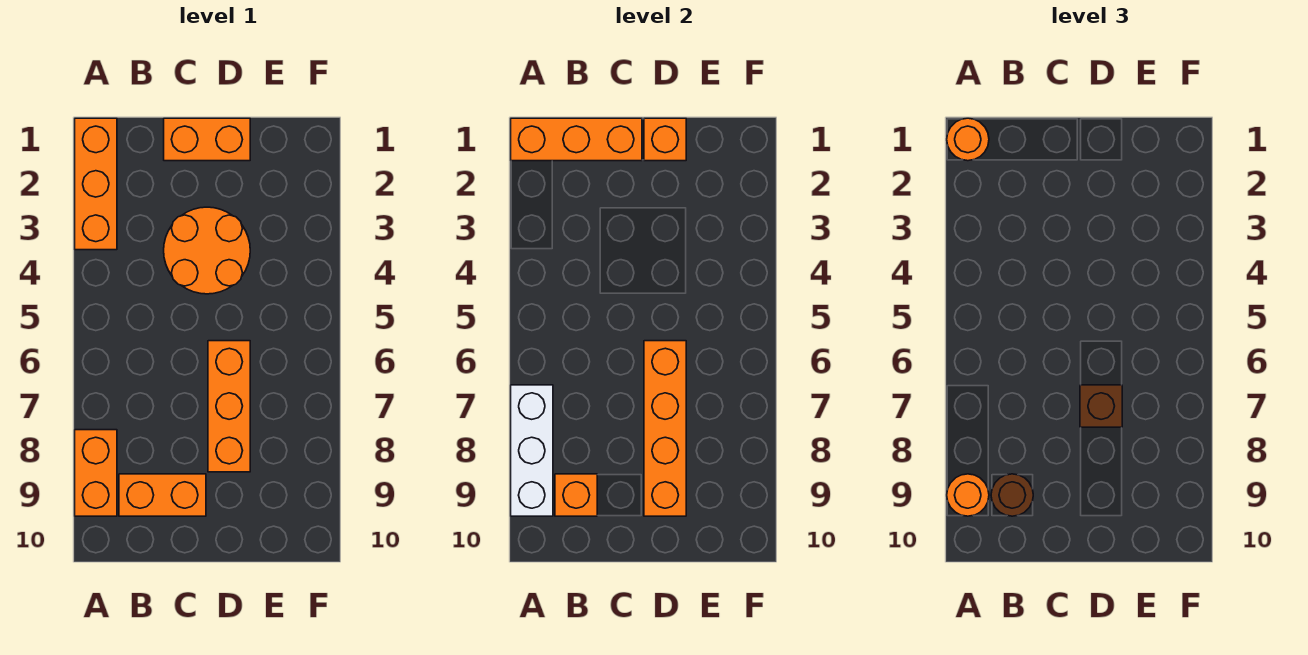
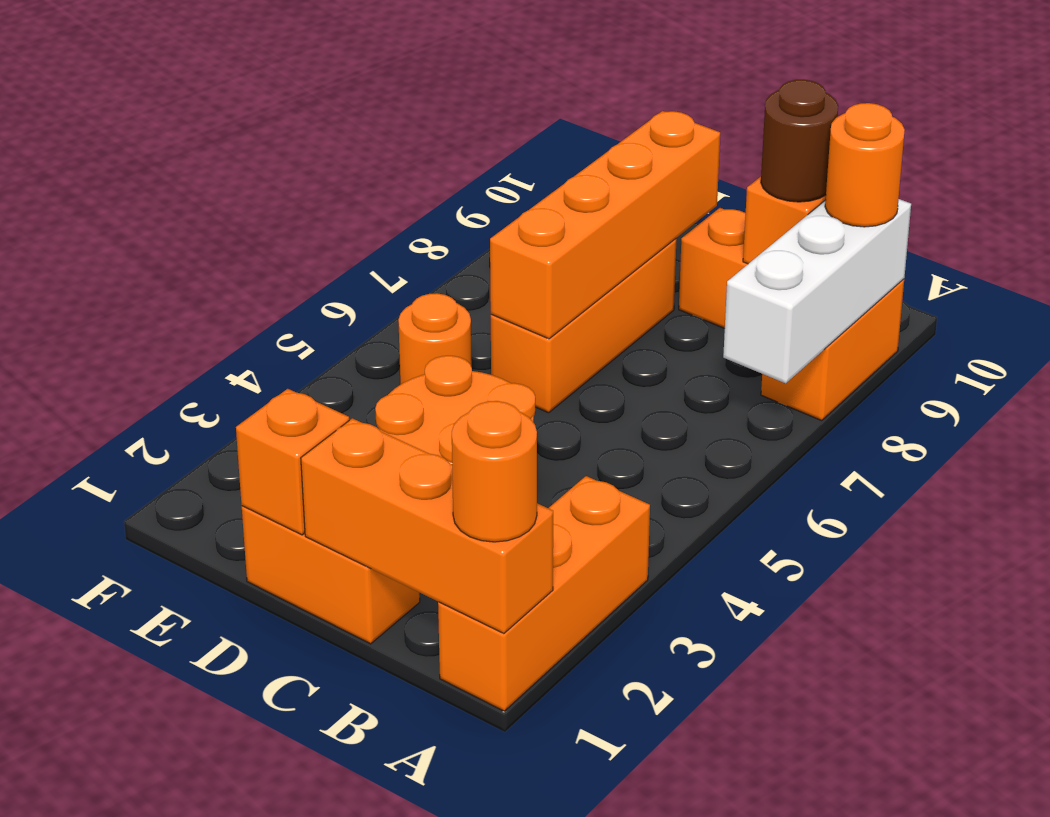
brown brick D7 level 3 -> none
none -> orange round brick E5 level 1

